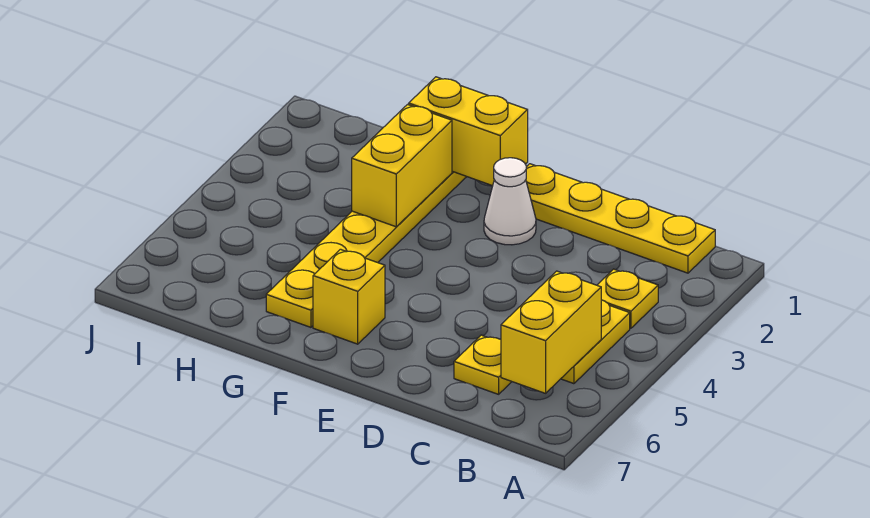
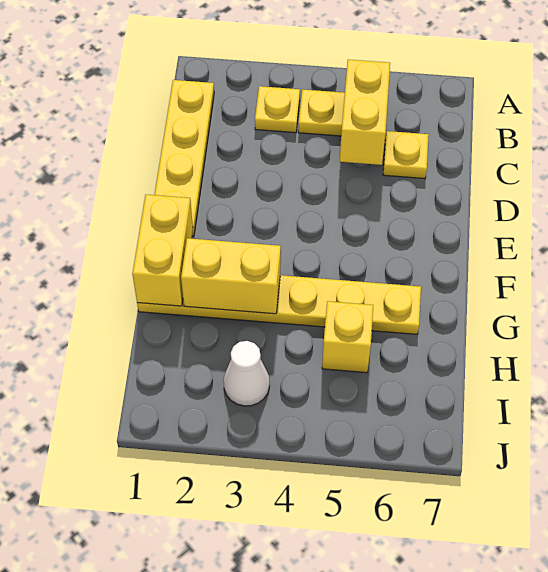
yellow brick B5:B6 level 2 -> yellow brick B5:C5 level 2
white cone E2 level 1 -> white cone I3 level 1
yellow brick F6 level 1 -> yellow brick H5 level 1

